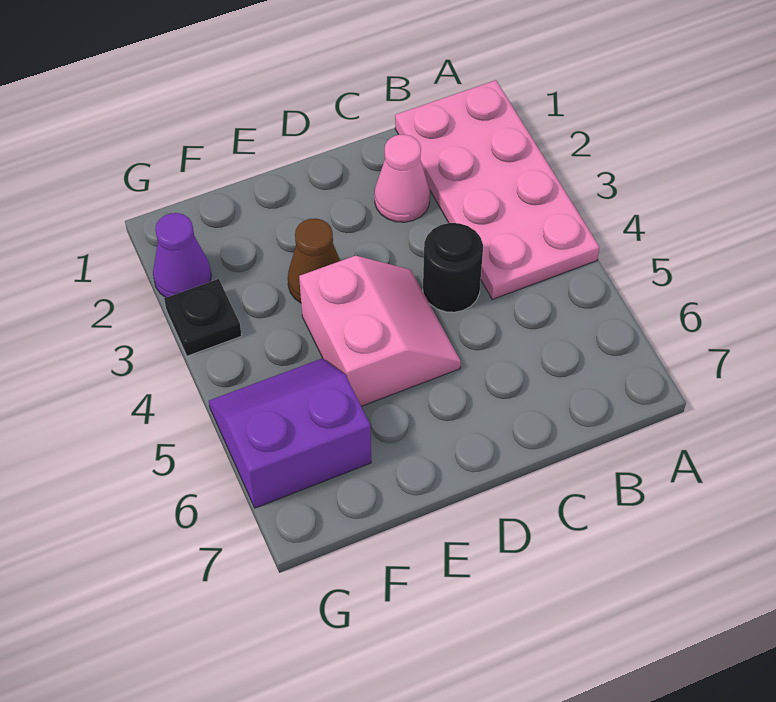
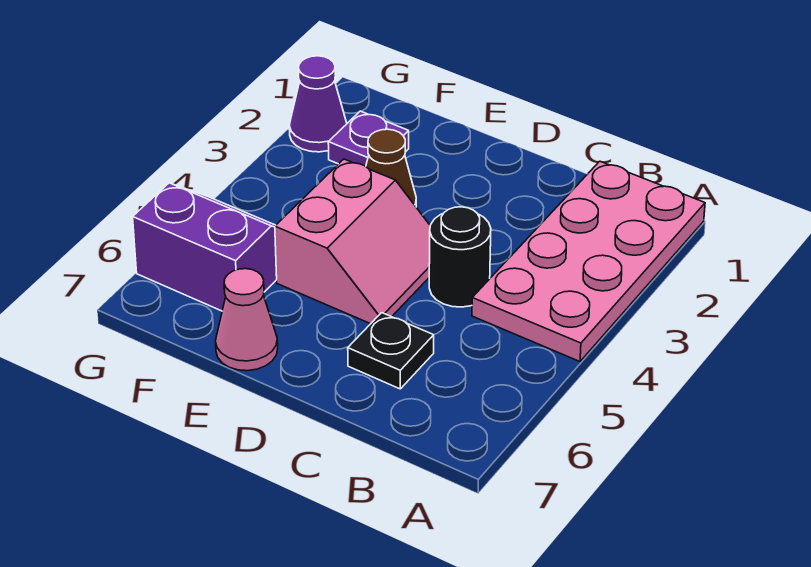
pink cone C2 level 1 -> pink cone E7 level 1
none -> purple plate F2 level 1
black plate G3 level 1 -> black plate C6 level 1

